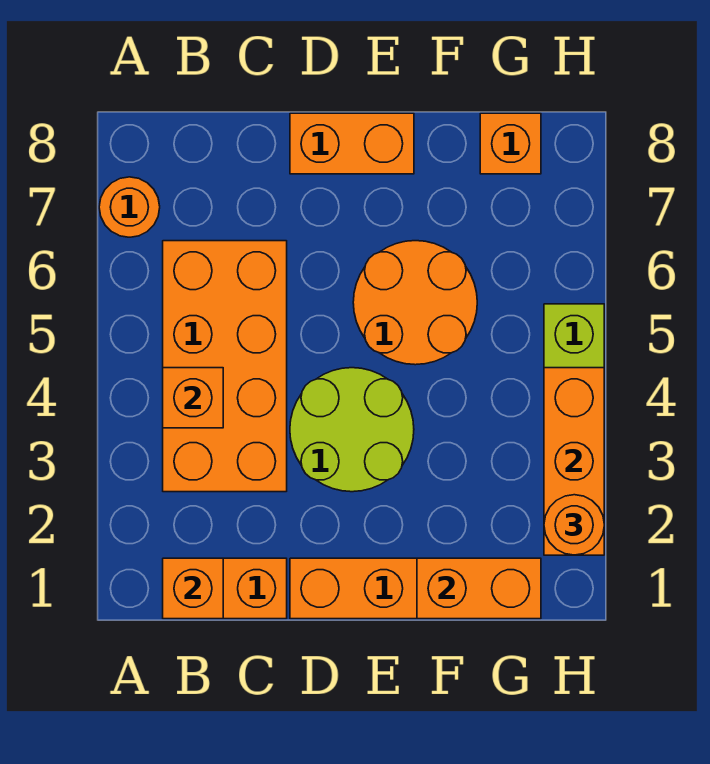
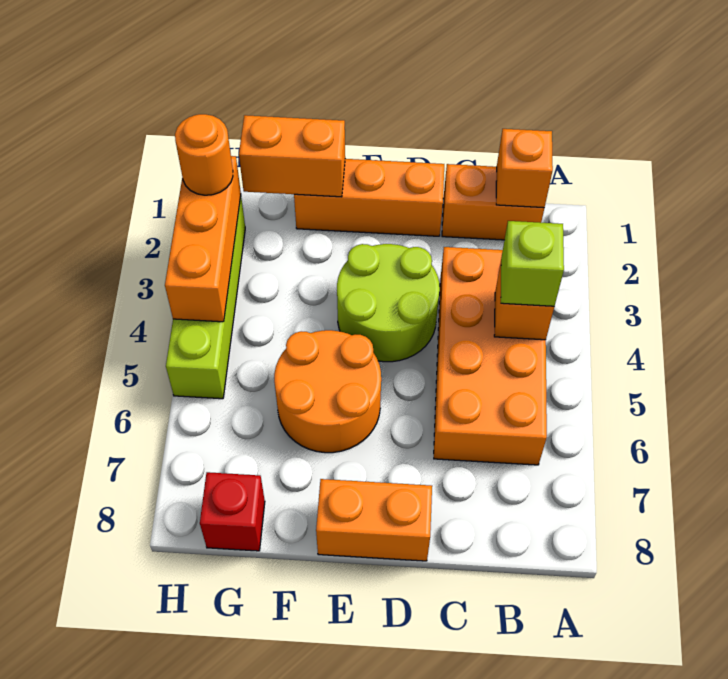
orange round brick A7 level 1 -> none
none -> lime brick B4 level 3
orange brick G8 level 1 -> red brick G8 level 1

